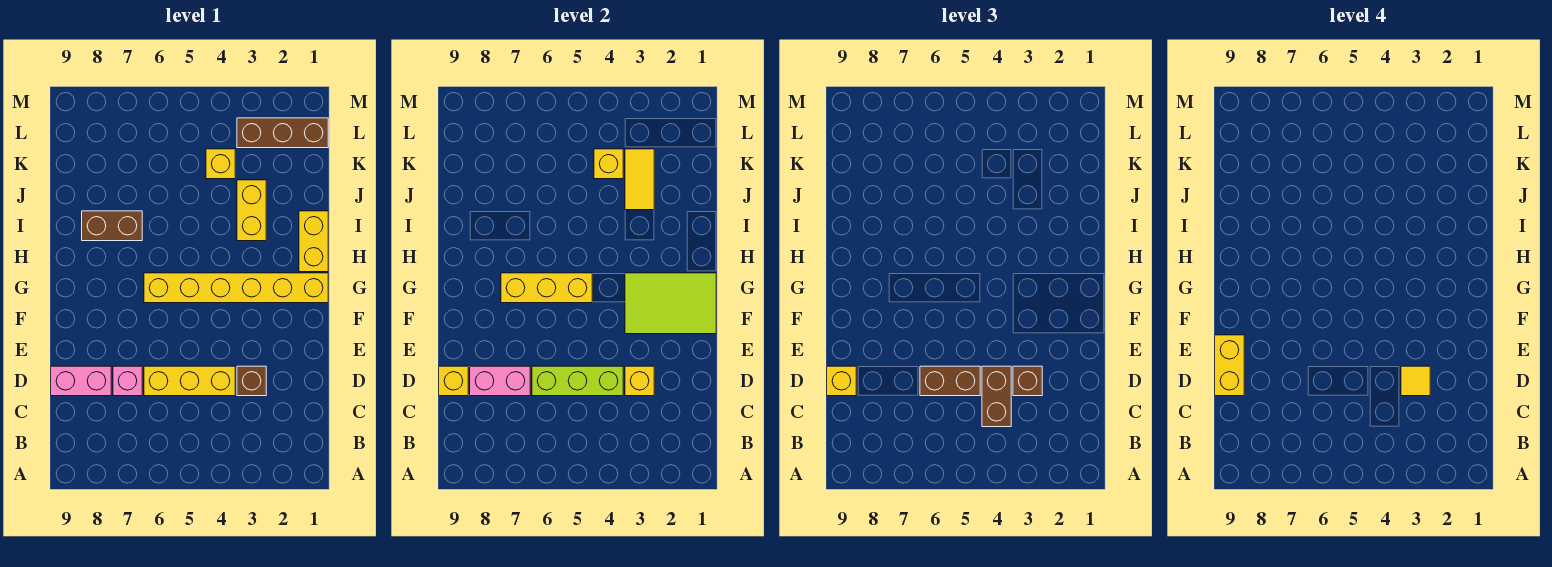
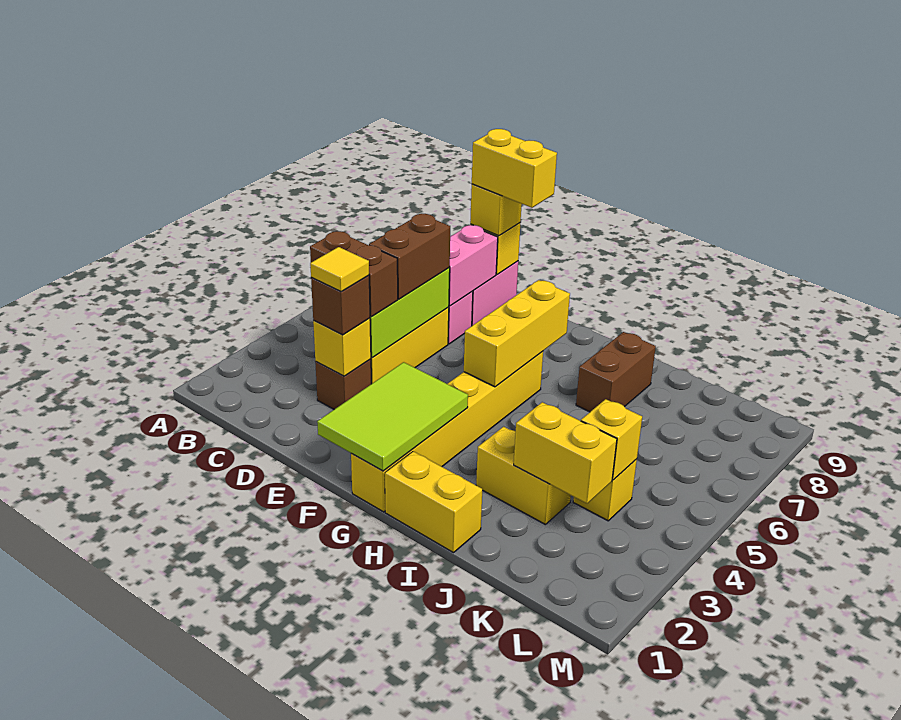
yellow tile J3:K3 level 2 -> yellow brick J3:K3 level 2
brown brick L1:L3 level 1 -> none

